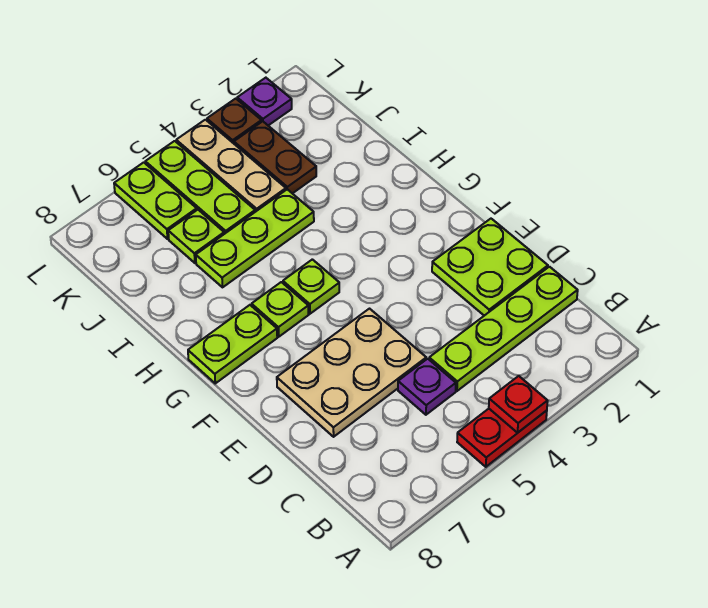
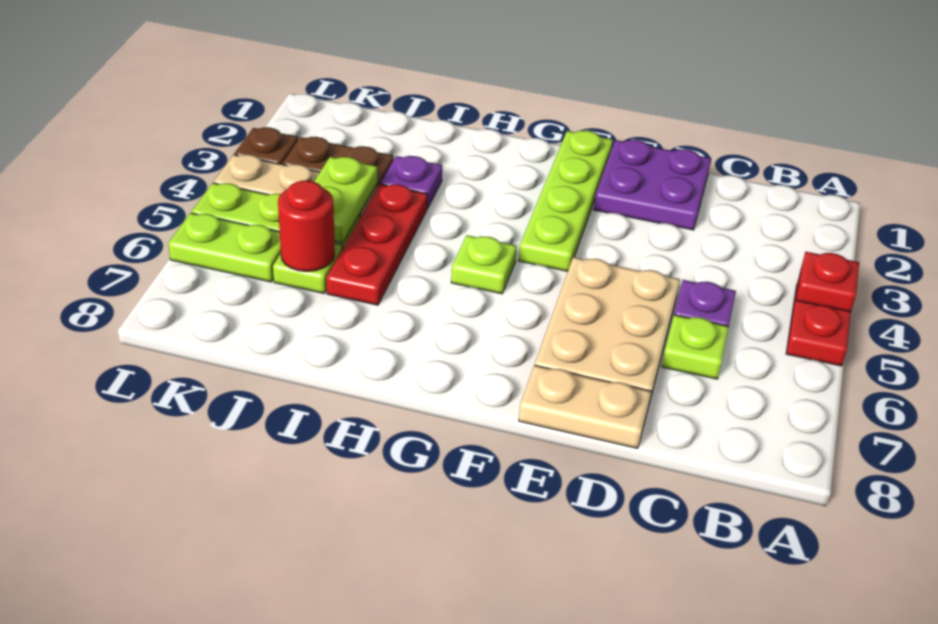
lime plate C1:C4 level 1 -> lime plate F1:F4 level 1
lime plate D1:E2 level 1 -> purple plate D1:E2 level 1
none -> tan plate D8:E8 level 1
lime plate G6 level 1 -> lime plate C6 level 1
lime plate G7:G8 level 1 -> lime plate J4:J5 level 2
lime plate I4:I6 level 1 -> red plate I4:I6 level 1
none -> red round brick J6 level 2
purple plate L2 level 1 -> purple plate I3 level 1

